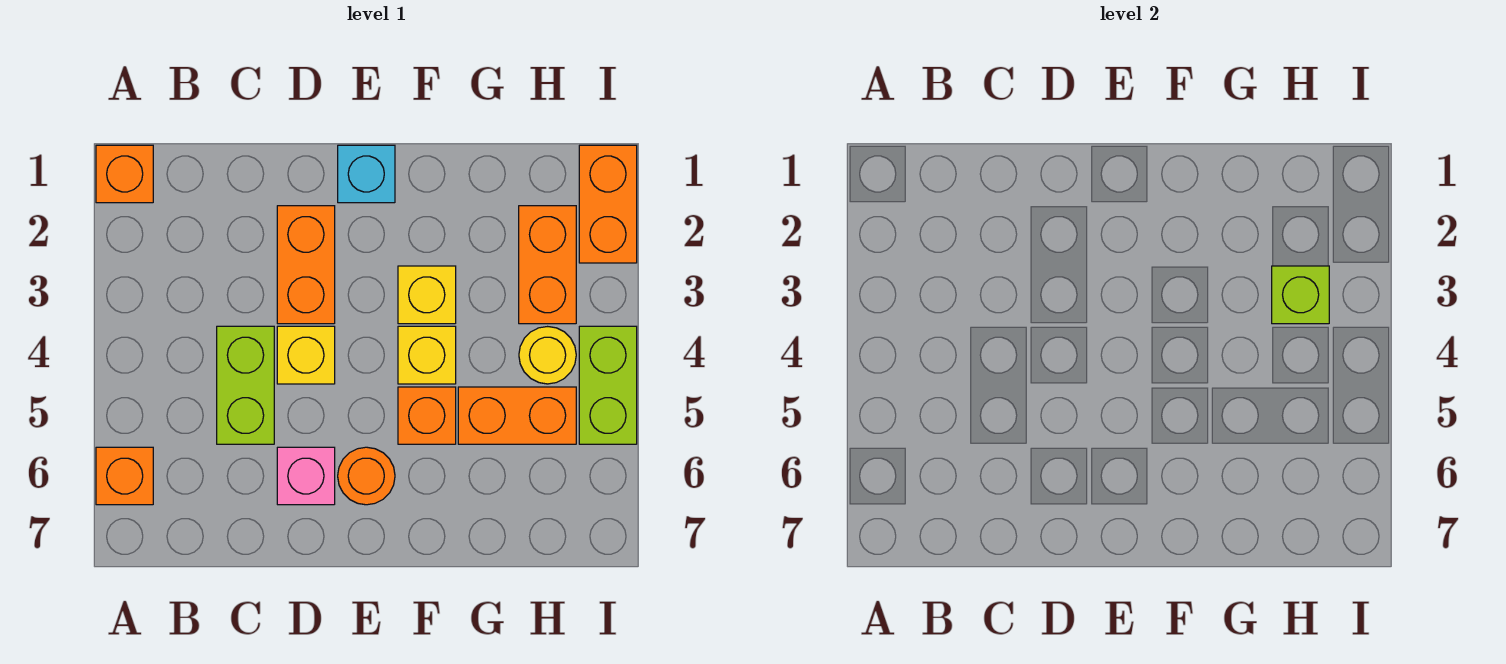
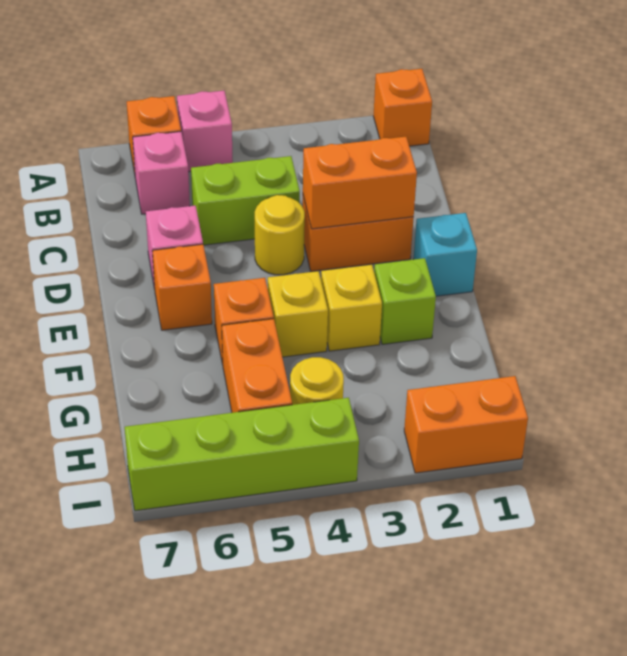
none -> pink brick A5 level 1
none -> pink brick B6 level 1
yellow brick D4 level 1 -> yellow round brick D4 level 1
orange round brick E6 level 1 -> orange brick E6 level 1
orange brick H2:H3 level 1 -> orange brick D2:D3 level 2
lime brick H3 level 2 -> lime brick F2 level 1
lime brick I4:I5 level 1 -> lime brick I4:I7 level 1

